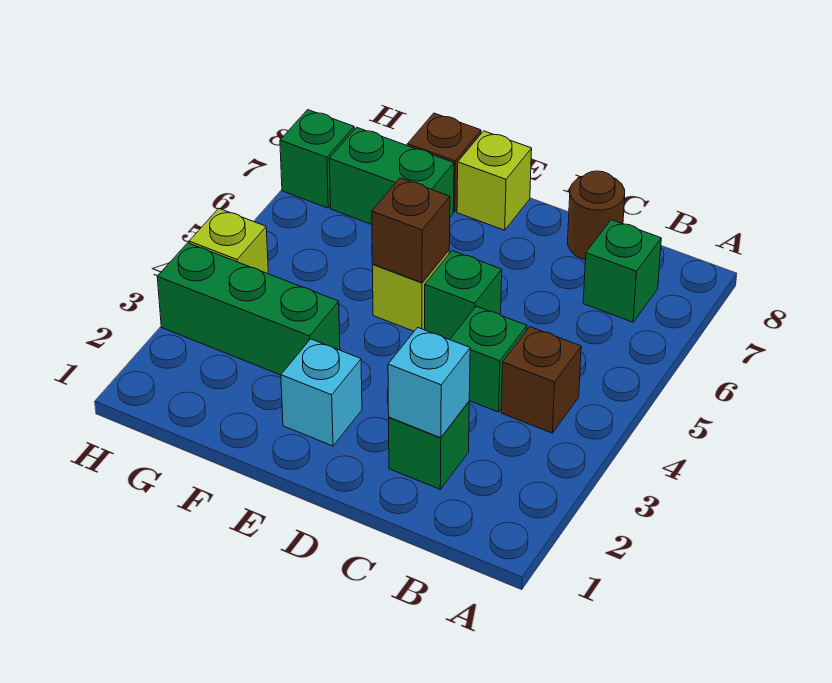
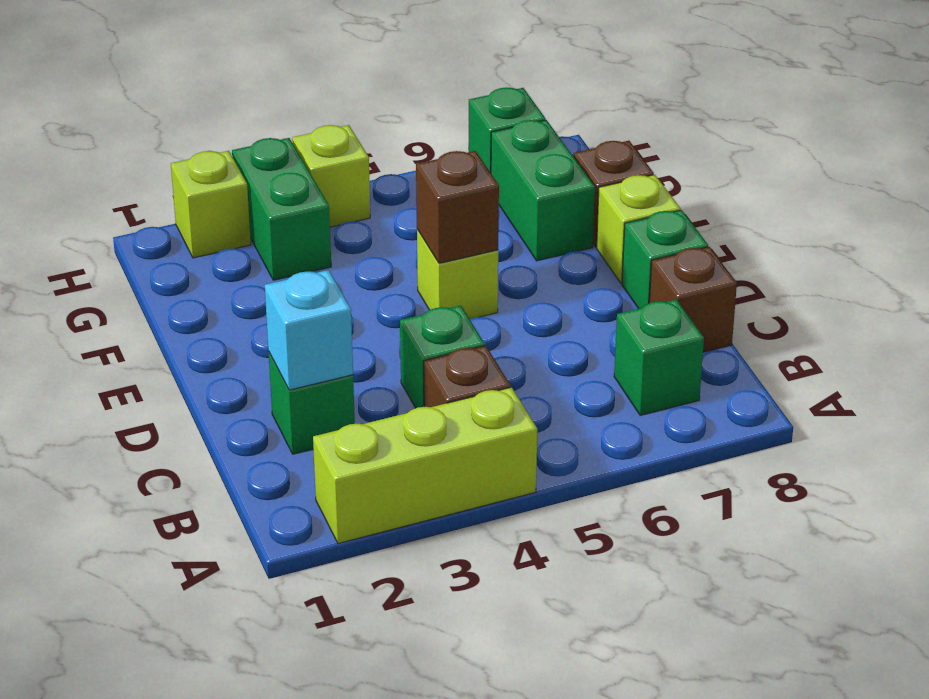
none -> lime brick A2:A4 level 1
brown round brick C8 level 1 -> brown brick C8 level 1
green brick D5 level 1 -> green brick D8 level 1
cyan brick E2 level 1 -> none
green brick F3:H3 level 1 -> green brick G3:H3 level 1
none -> lime brick H2 level 1

